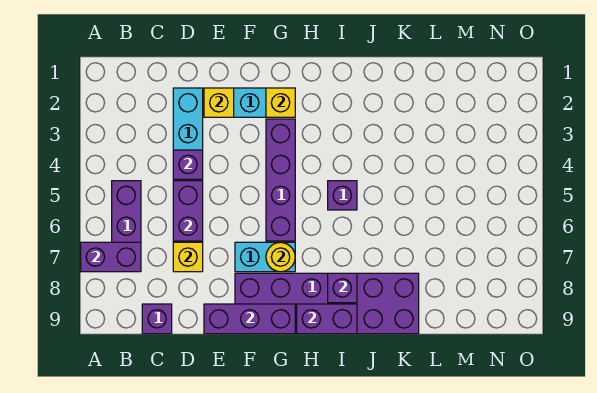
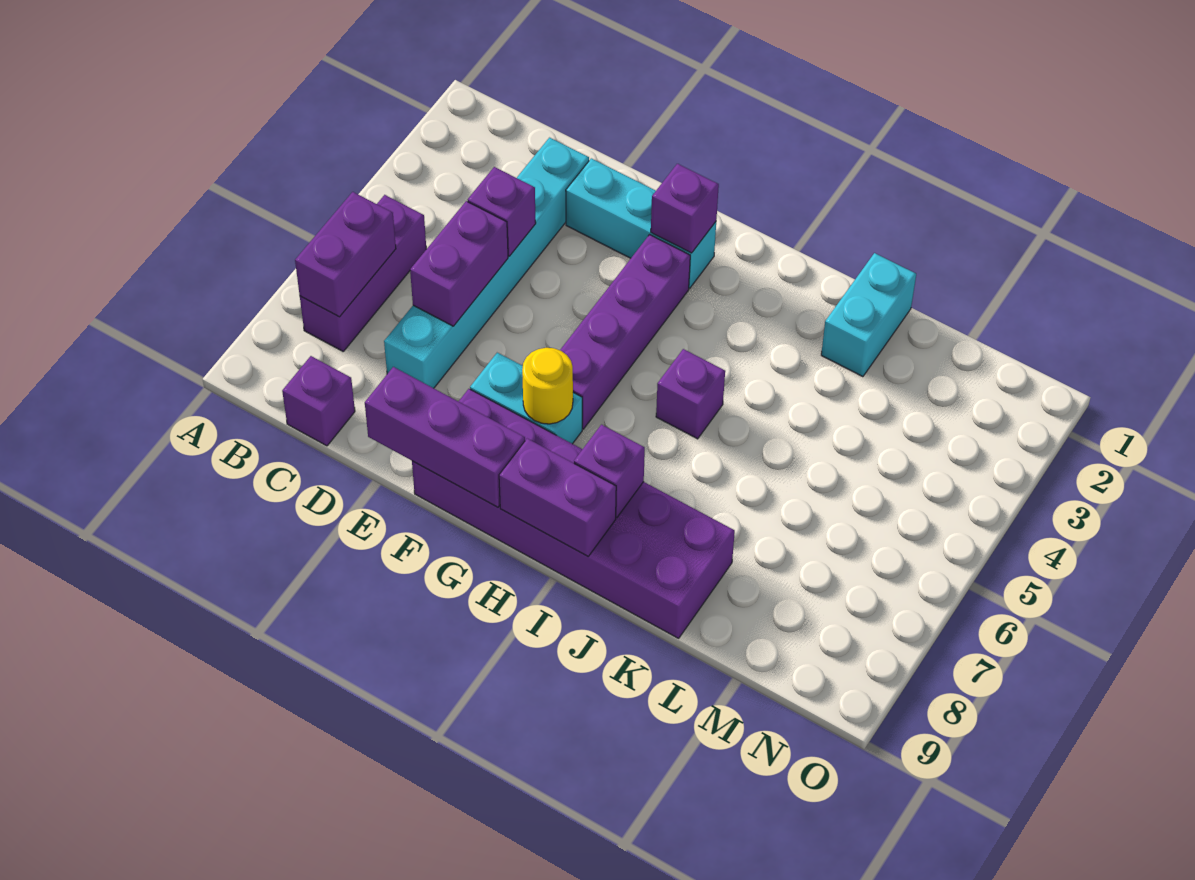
purple brick A7:B7 level 2 -> purple brick B6:B7 level 2
yellow brick D7 level 2 -> none
yellow brick E2 level 2 -> none
yellow brick G2 level 2 -> purple brick G2 level 2
none -> cyan brick K1:K2 level 1

